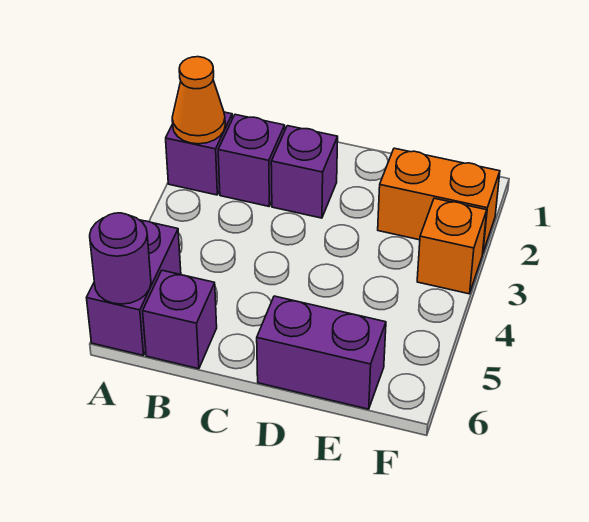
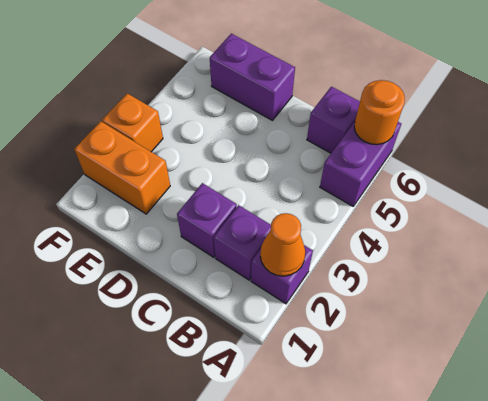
purple round brick A6 level 2 -> orange round brick A6 level 2

